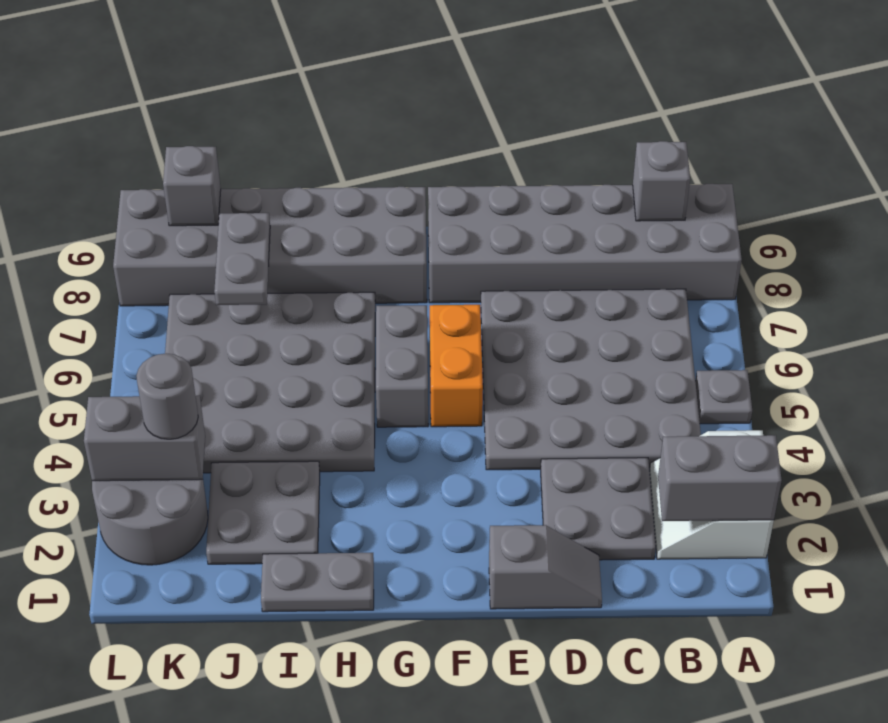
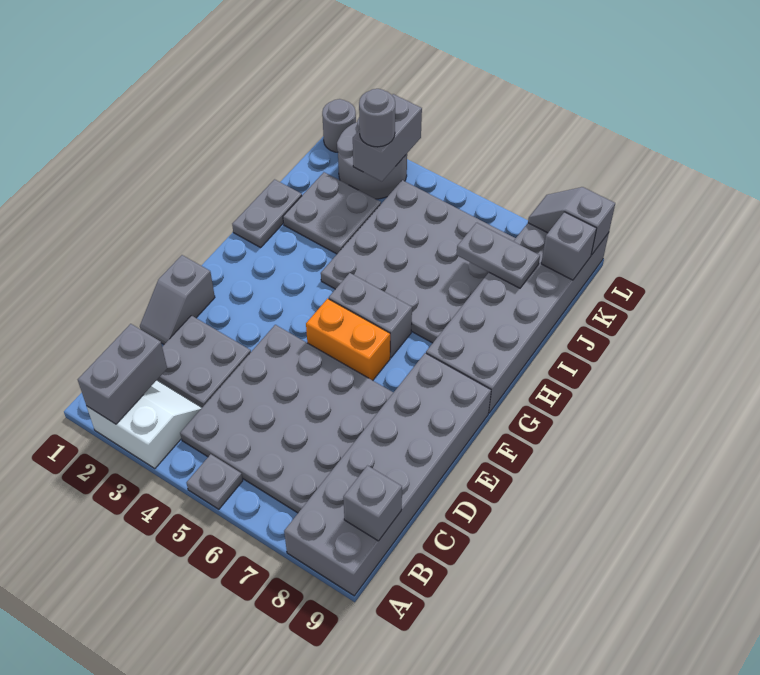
none -> grey round brick L1 level 1
none -> grey slope L8:L9 level 2 top 9

